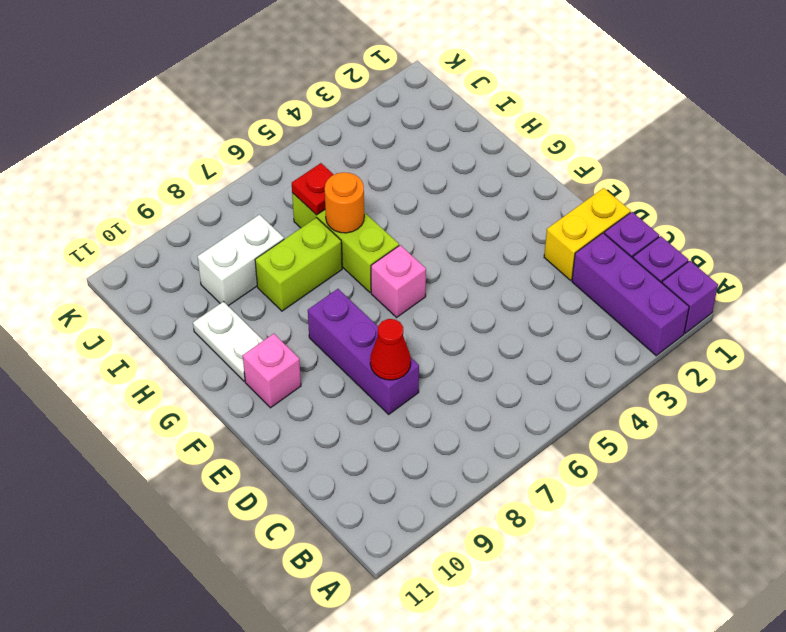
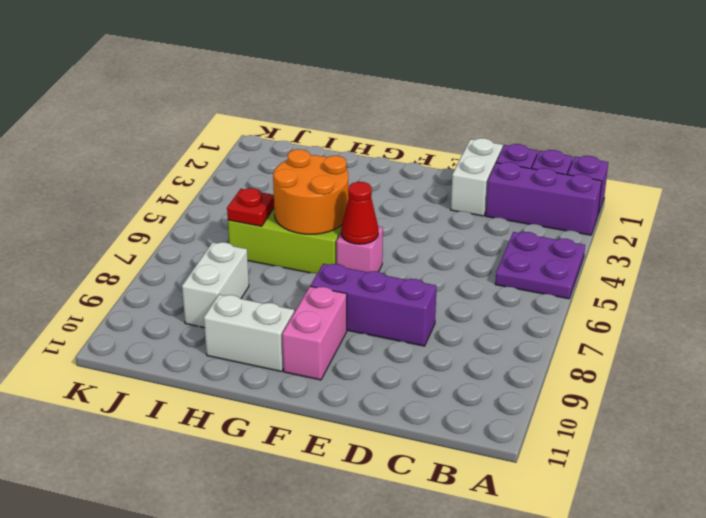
none -> purple plate A4:B5 level 1
yellow brick D1:D2 level 1 -> white brick D1:D2 level 1
red cone D8 level 2 -> red cone F6 level 2
pink brick F10 level 1 -> pink brick F9:F10 level 1
white plate G10:H10 level 1 -> white brick G10:H10 level 1
orange round brick H6 level 2 -> orange round brick G5:H6 level 2
lime brick H7:H8 level 1 -> none

